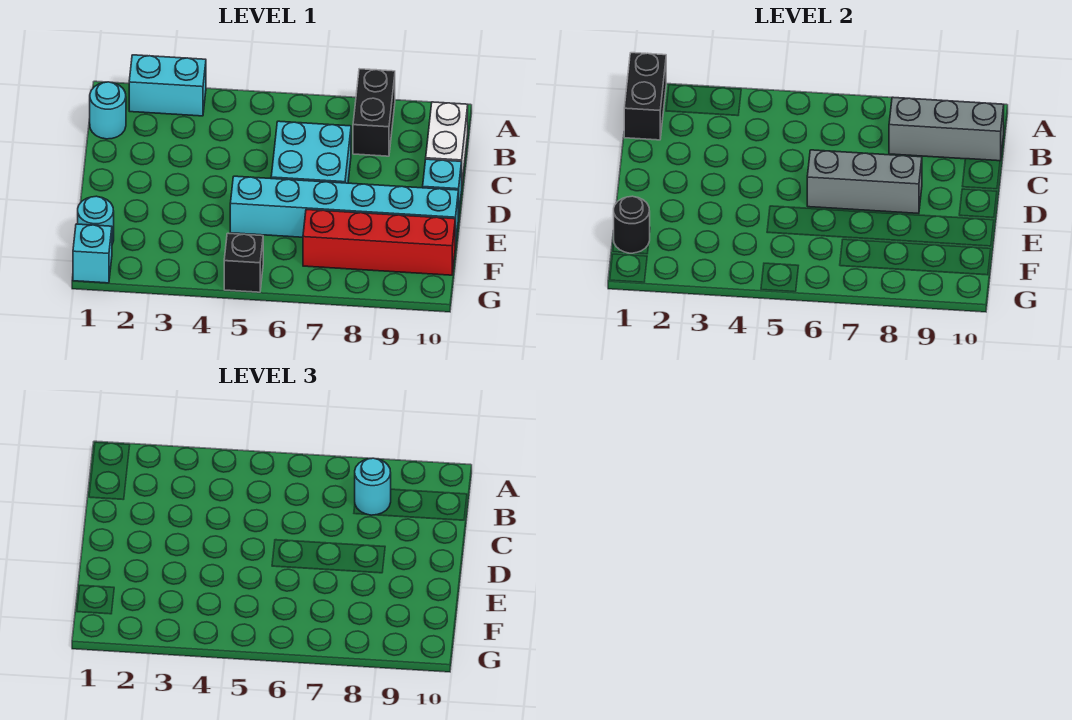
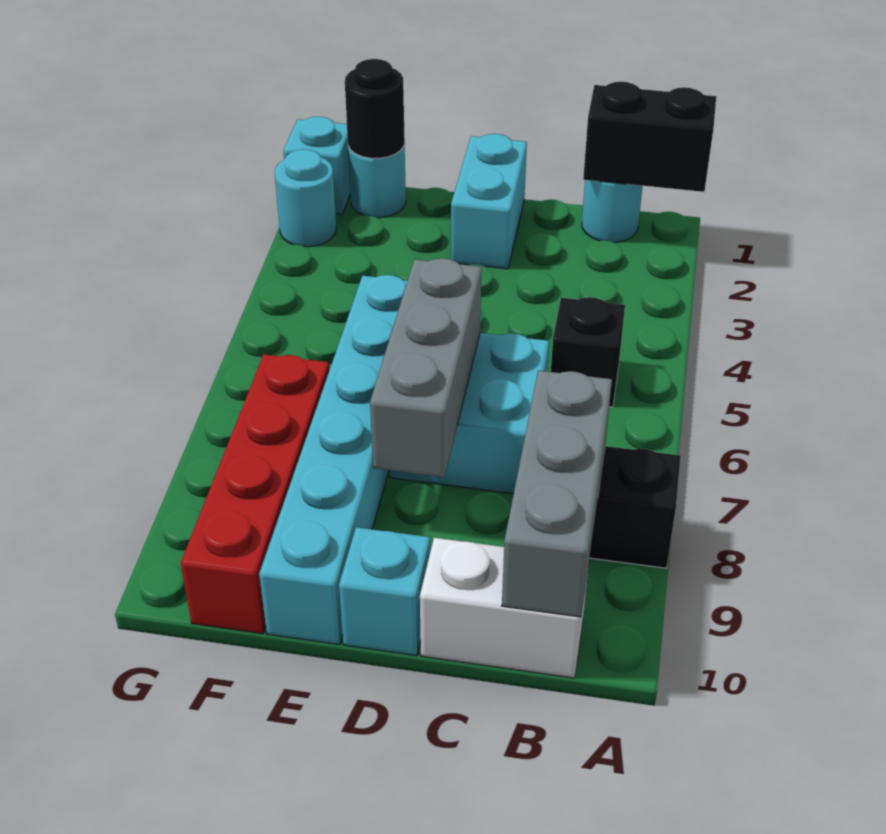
cyan brick A2:A3 level 1 -> cyan brick D1:D2 level 1
cyan round brick B8 level 3 -> cyan round brick G2 level 1
black brick G5 level 1 -> black brick B5 level 1

